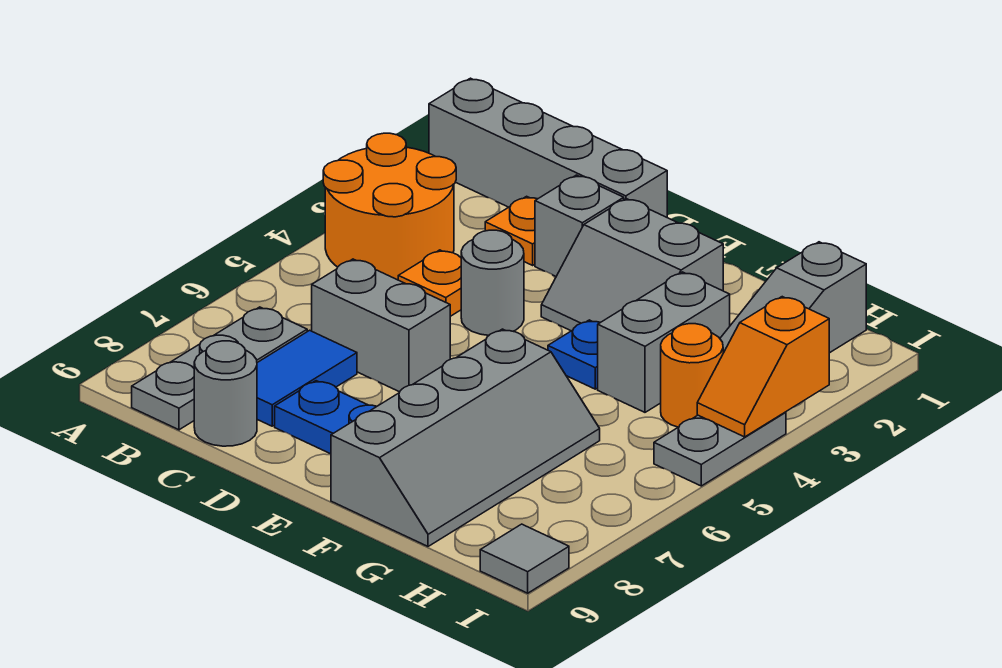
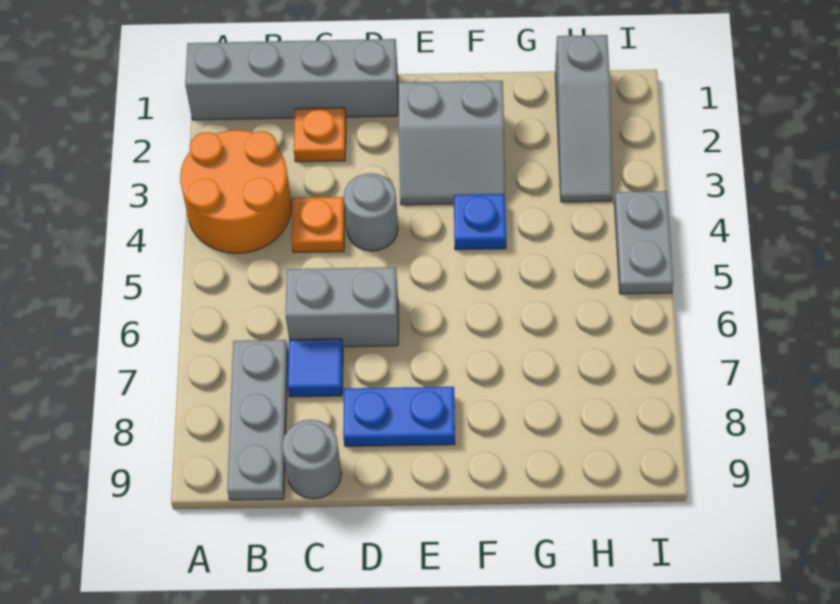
blue tile C7:C8 level 1 -> blue tile C7 level 1
grey brick D2 level 1 -> none
grey slope F6:G9 level 1 top F -> none
grey brick G3:G4 level 1 -> none
orange round brick H4 level 1 -> none
orange slope I3:I4 level 2 top 3 -> none
grey tile I9 level 1 -> none

